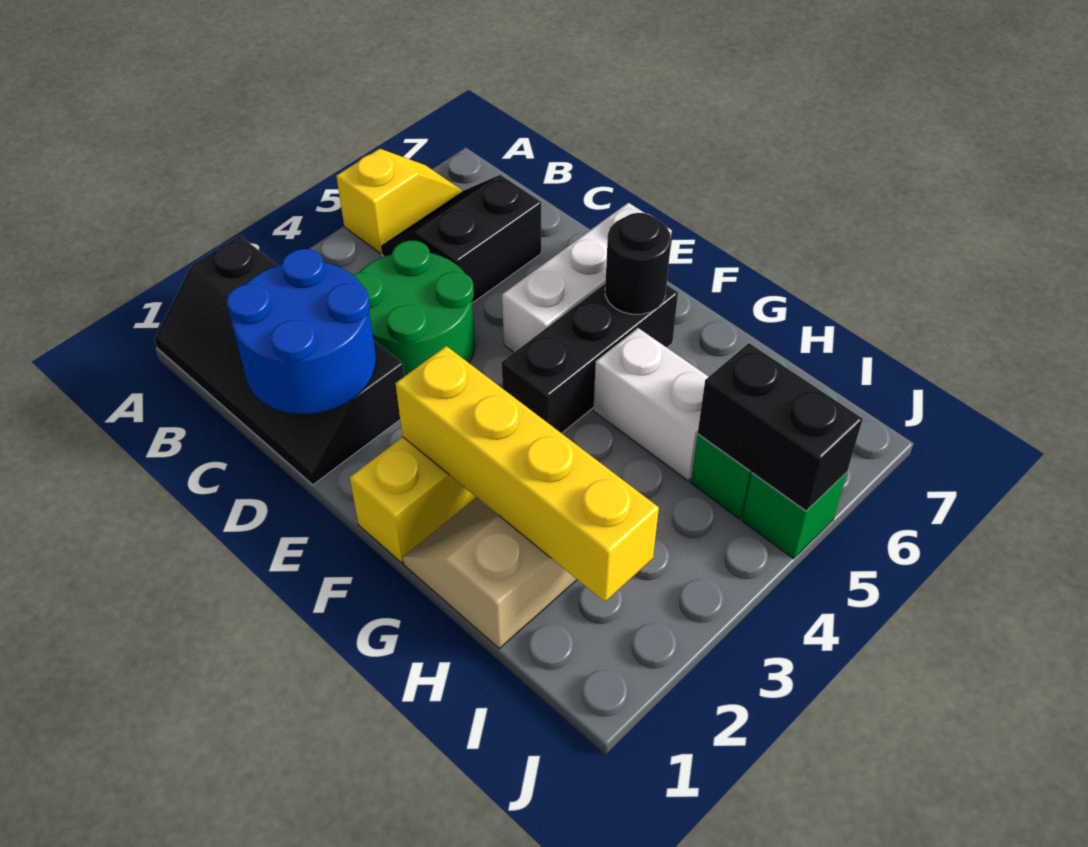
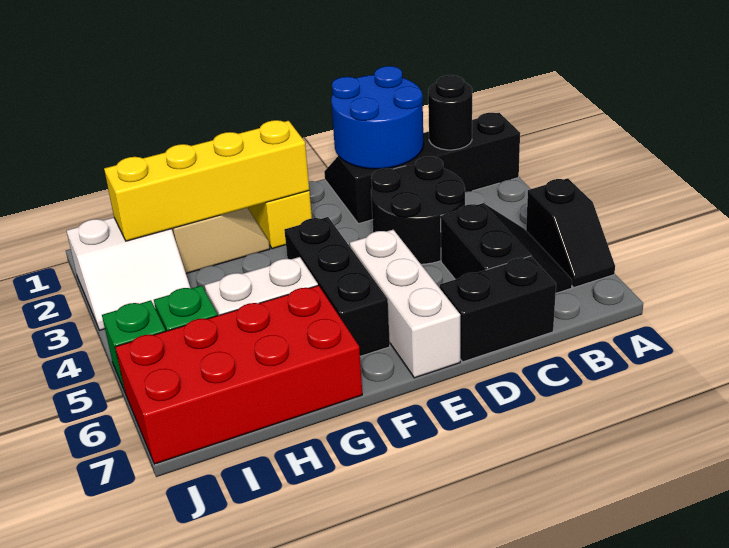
yellow slope A5:A6 level 1 top 5 -> black slope A5:A6 level 1 top 5
green round brick C3:D4 level 1 -> black round brick C3:D4 level 1
black round brick F6 level 2 -> black round brick B2 level 2
none -> red brick G6:J7 level 1
none -> white slope I2:J3 level 1 top 2
black brick I5:J5 level 2 -> black brick C7:D7 level 1

